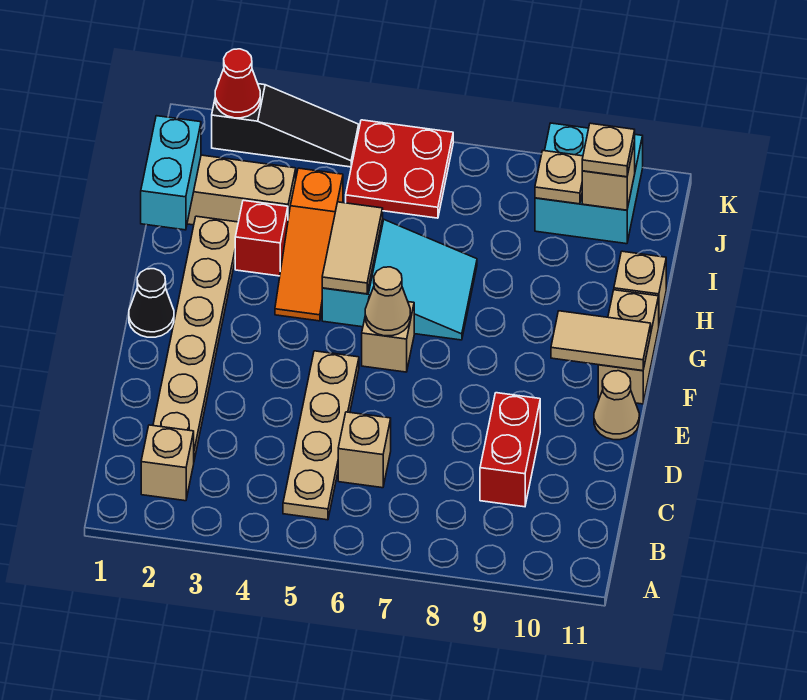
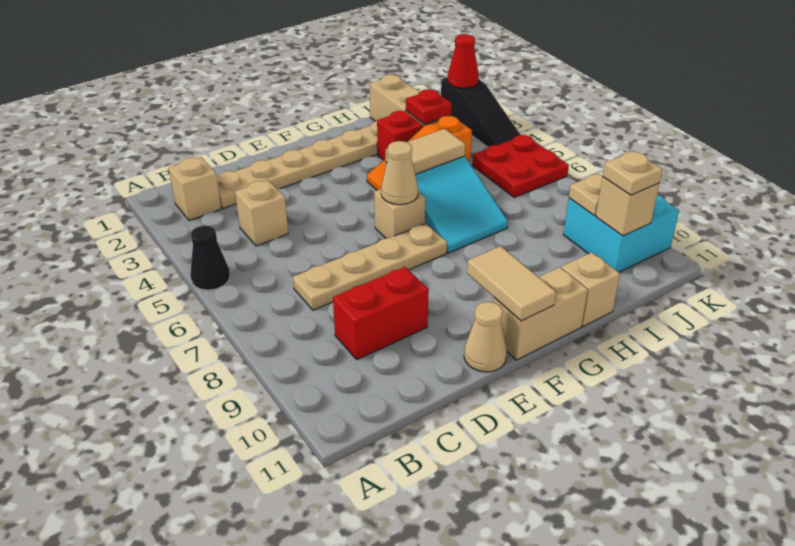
tan plate B5:E5 level 1 -> tan plate C7:F7 level 1
tan brick C6 level 1 -> tan brick C4 level 1
black cone F1 level 1 -> black cone A5 level 1
cyan brick H1:I1 level 2 -> none
none -> red plate I3 level 2

